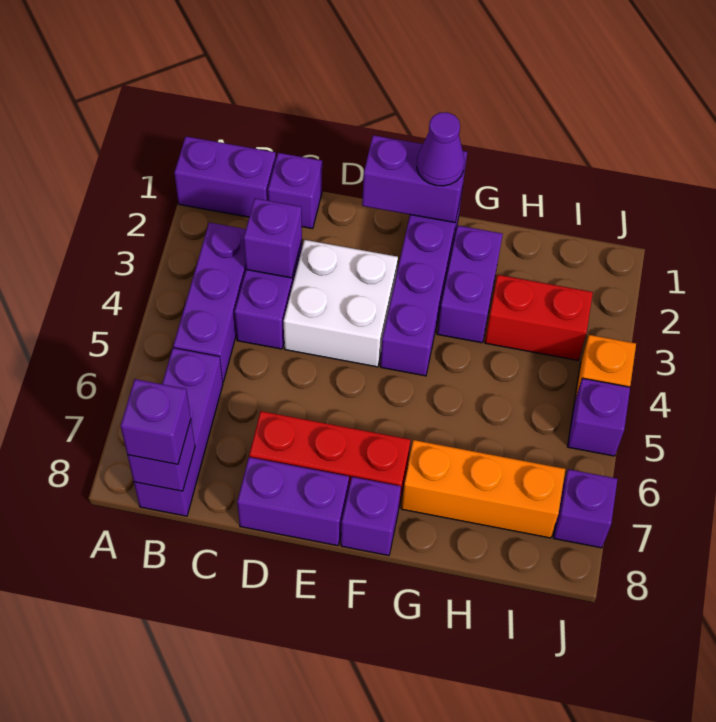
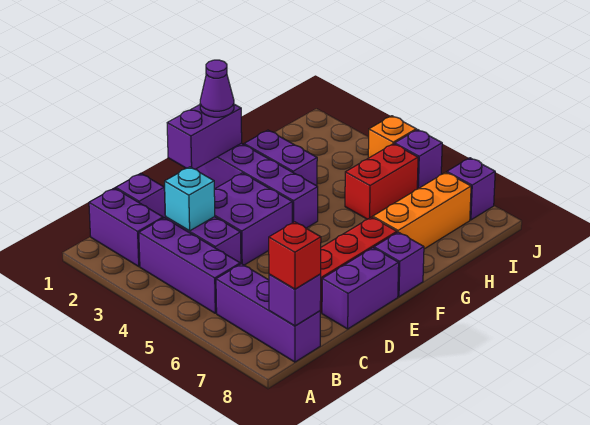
purple brick A1:B1 level 1 -> purple brick B1:B2 level 1
purple brick B8 level 3 -> red brick B8 level 3
purple brick C3 level 2 -> cyan brick C3 level 2
white brick D3:E4 level 1 -> purple brick D3:E4 level 1
red brick H3:I3 level 1 -> red brick H5:I5 level 1

